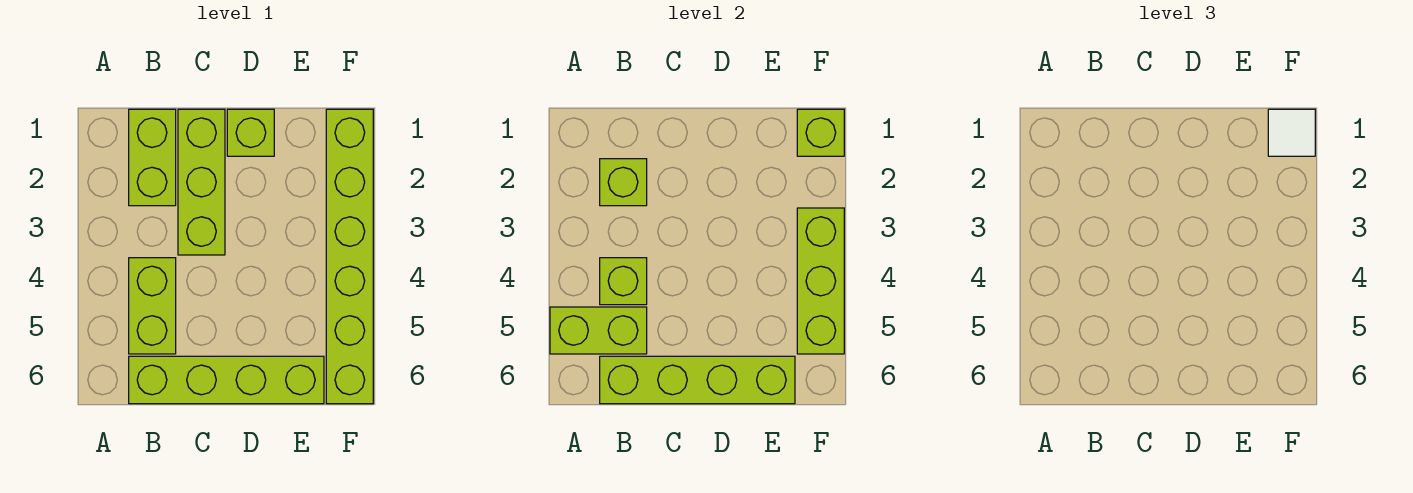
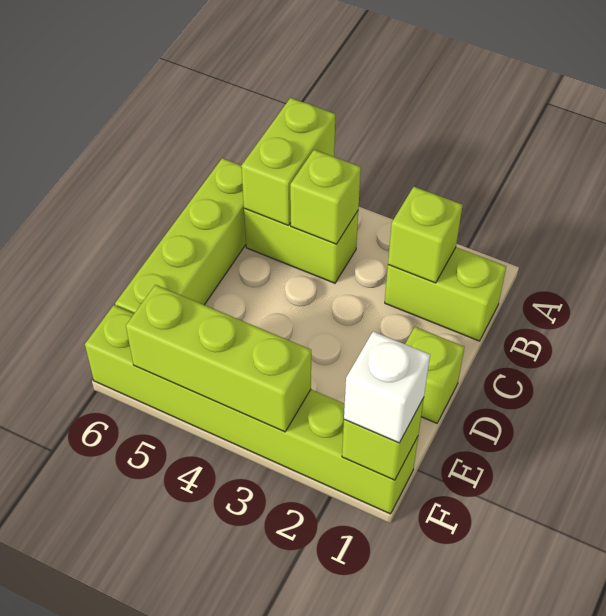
lime brick B6:E6 level 2 -> none
lime brick C1:C3 level 1 -> none
white tile F1 level 3 -> white brick F1 level 3

